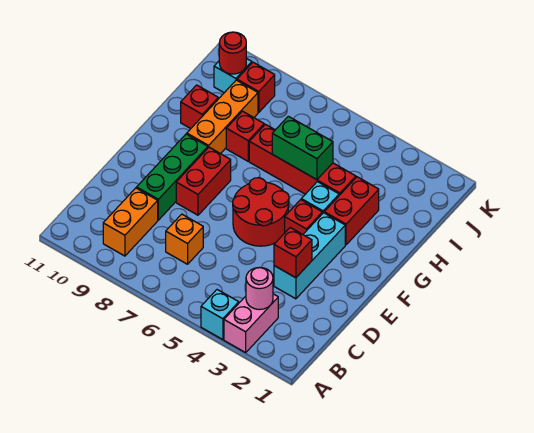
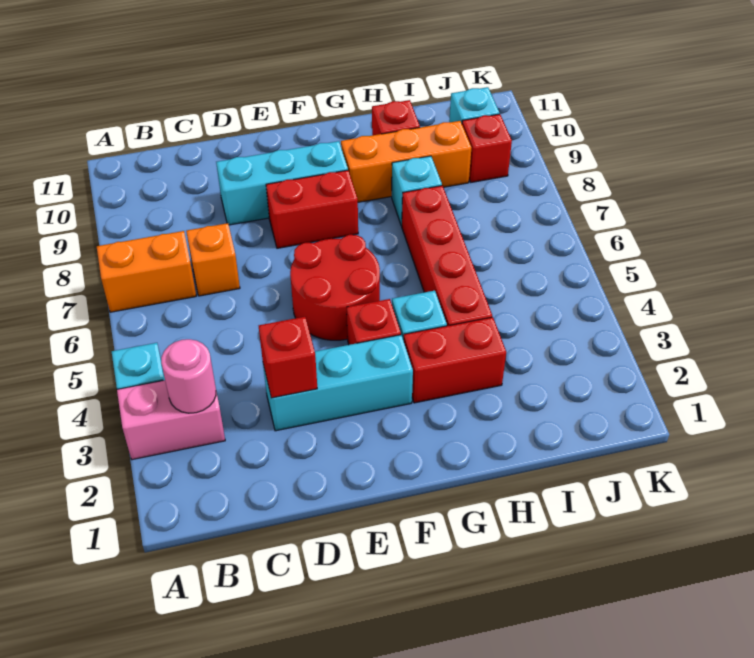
orange brick B9:C9 level 1 -> orange brick A7:B7 level 1
green brick D9:F9 level 1 -> cyan brick D9:F9 level 1
green brick H5:H6 level 2 -> none
red brick H8 level 1 -> cyan brick H8 level 1
red round brick J10 level 2 -> none

